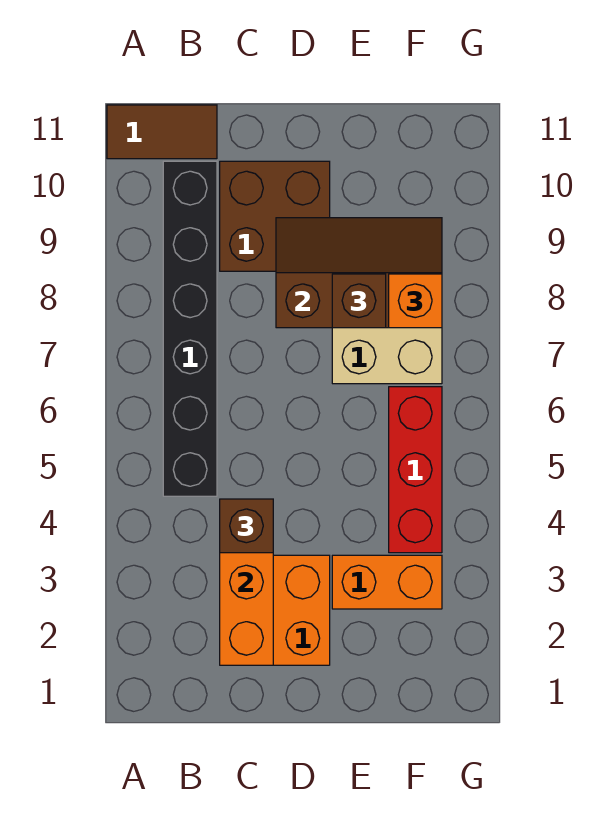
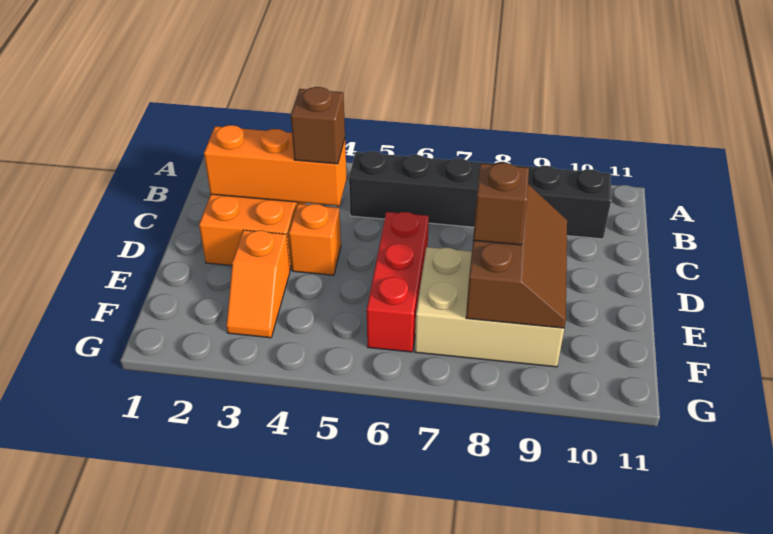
brown tile A11:B11 level 1 -> none
brown brick C9:D10 level 1 -> none
orange brick E3:F3 level 1 -> orange slope E3:F3 level 1 top E
red brick F4:F6 level 1 -> red brick D6:F6 level 1
orange brick F8 level 3 -> orange brick D4 level 1

